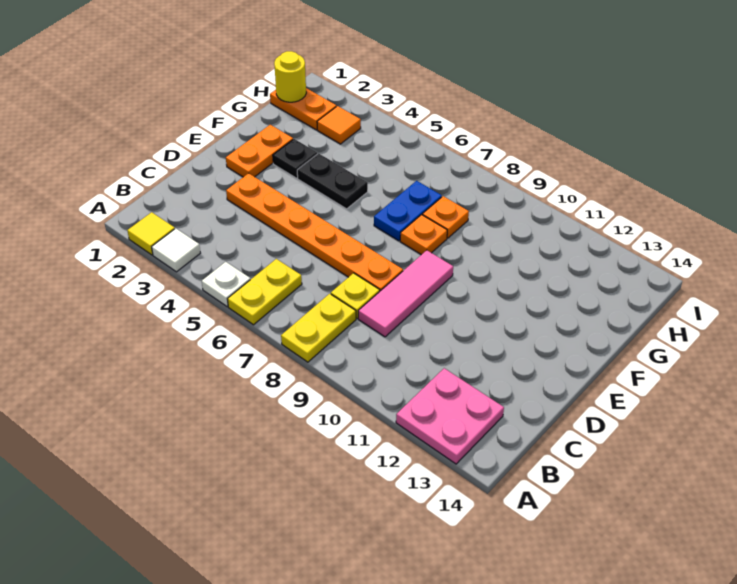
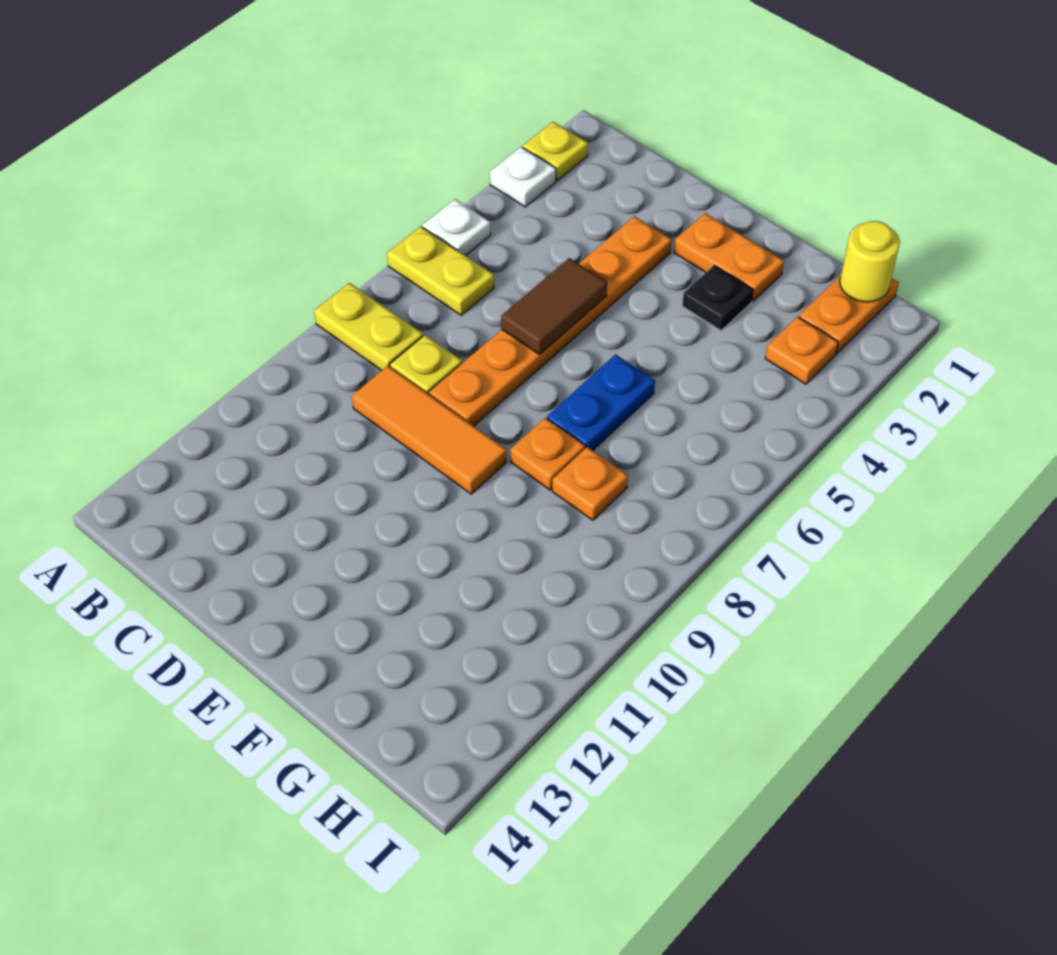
yellow tile A2 level 1 -> yellow plate A2 level 1
white tile A3 level 1 -> white plate A3 level 1
pink plate A12:B13 level 1 -> none
pink tile C9:E9 level 1 -> orange tile C9:E9 level 1
none -> brown tile D5:D6 level 2
black plate F4:F5 level 1 -> none
blue plate F7:G7 level 1 -> blue plate F6:F7 level 1
orange tile H3 level 1 -> orange plate H3 level 1

